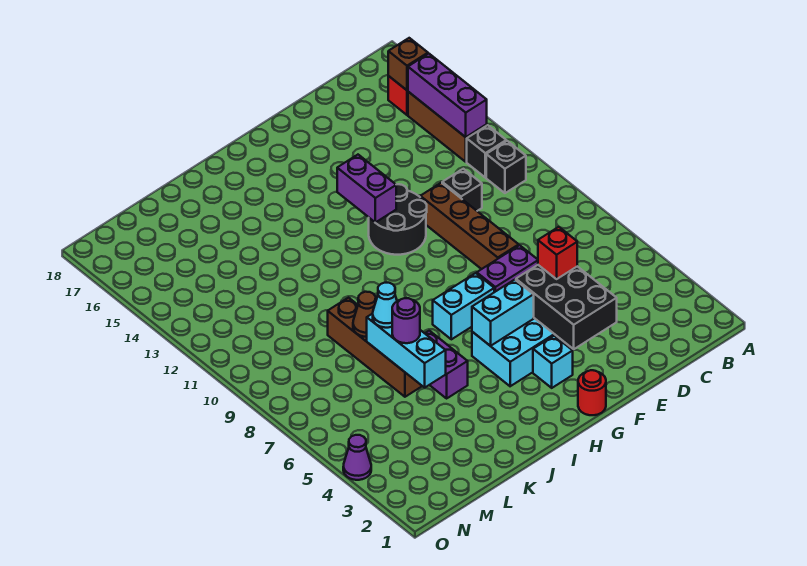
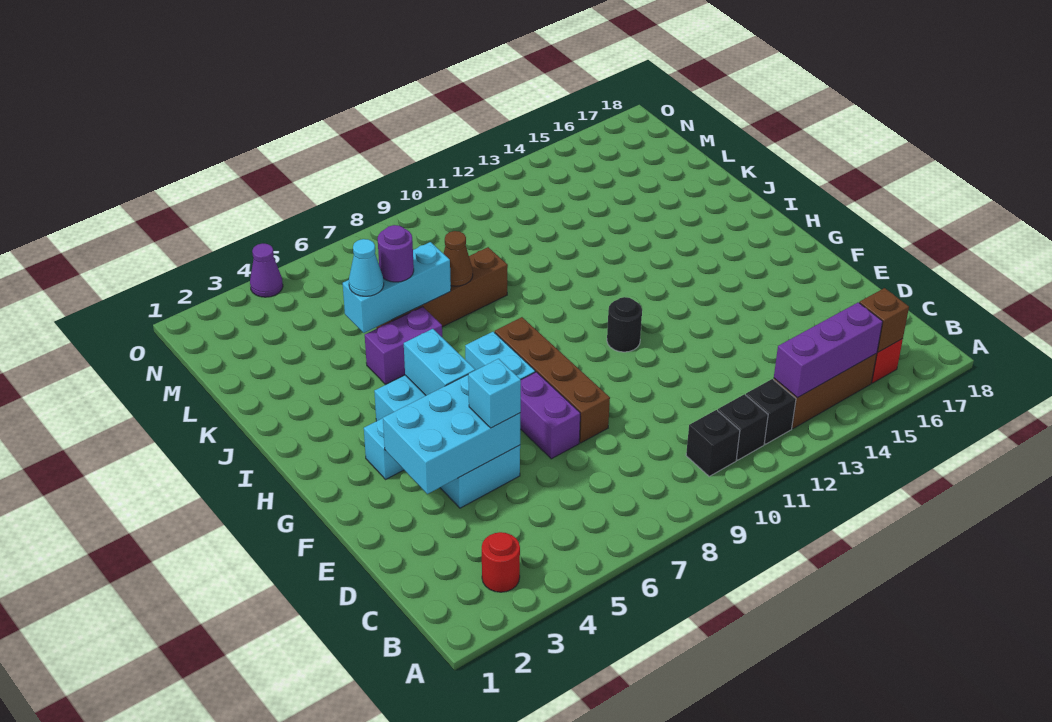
black brick D11 level 1 -> black brick B10 level 1
black brick E3:F5 level 2 -> cyan brick E3:F5 level 2
red brick E5 level 3 -> cyan brick E5 level 3
brown brick E8:E11 level 1 -> brown brick E8:H8 level 1
black round brick F11:G12 level 1 -> black round brick G11 level 1
red round brick G1 level 1 -> red round brick B3 level 1
purple brick G12:G13 level 2 -> none
cyan cone K7 level 3 -> cyan cone K5 level 3

